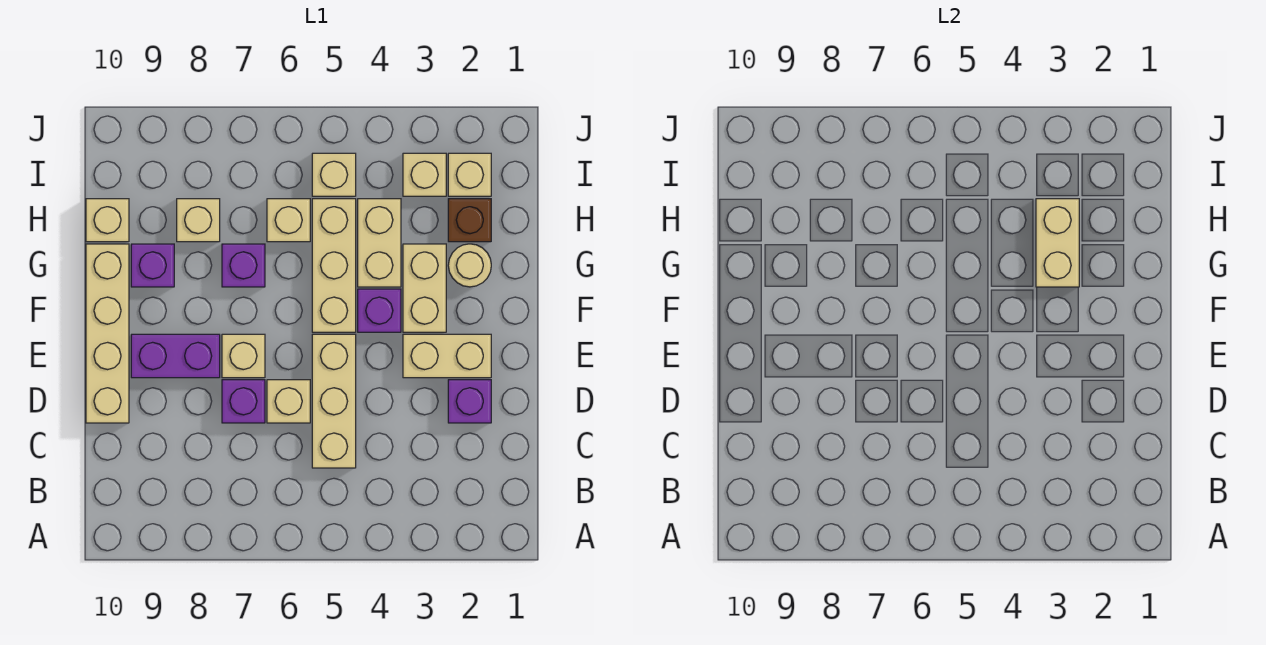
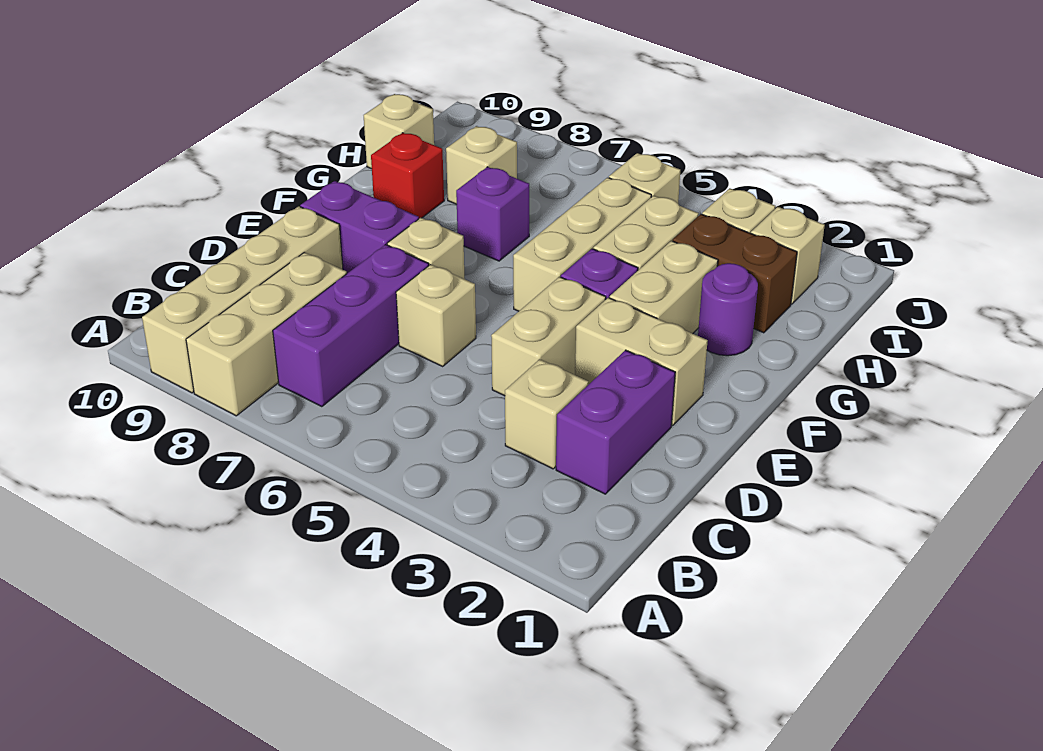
tan brick C5:E5 level 1 -> tan brick A8:C8 level 1
purple brick D2 level 1 -> purple brick C2:D2 level 1
purple brick D7 level 1 -> purple brick B7:D7 level 1
tan brick D10:G10 level 1 -> tan brick A9:D9 level 1
tan round brick G2 level 1 -> purple round brick G2 level 1
tan brick G3:H3 level 2 -> tan brick D4:E4 level 1
purple brick G9 level 1 -> red brick G9 level 1
brown brick H2 level 1 -> brown brick H2:H3 level 1
tan brick H6 level 1 -> tan brick C3 level 1

